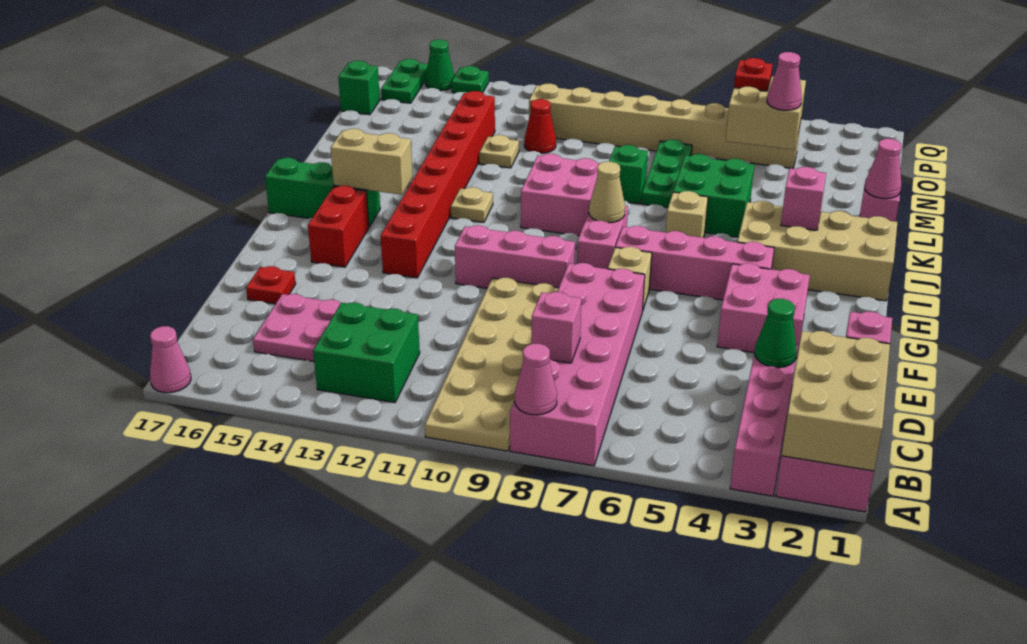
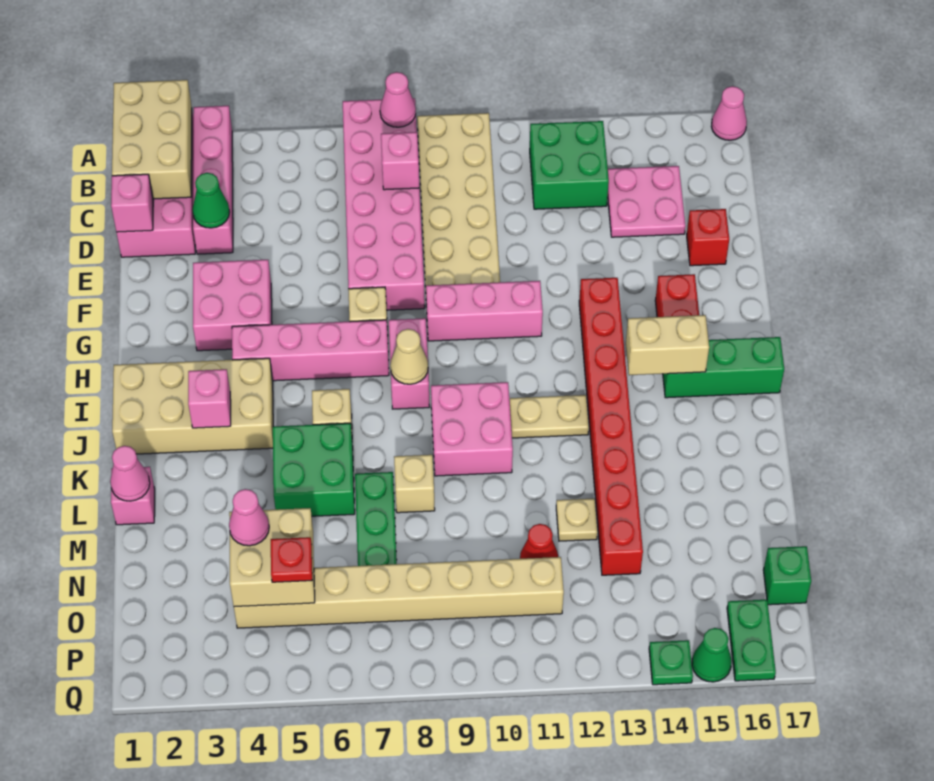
red plate E16 level 1 -> red brick E16 level 1
tan plate J12 level 1 -> tan plate J11:J12 level 1
green brick L8 level 1 -> tan brick L8 level 1

